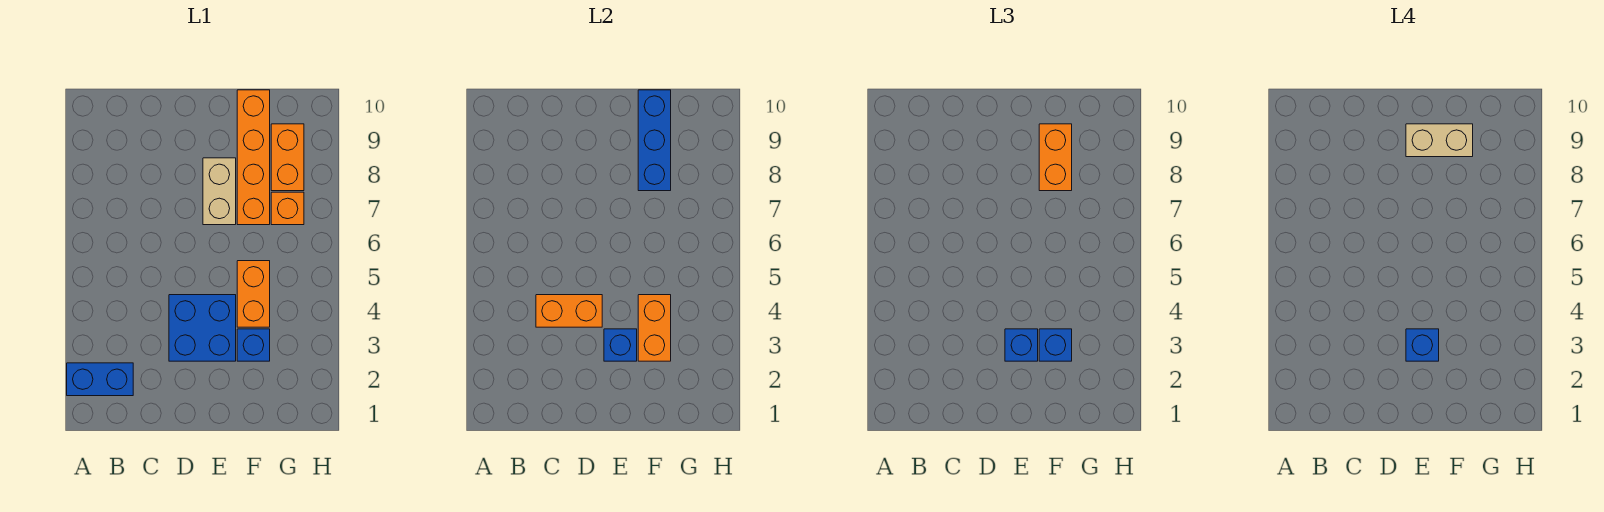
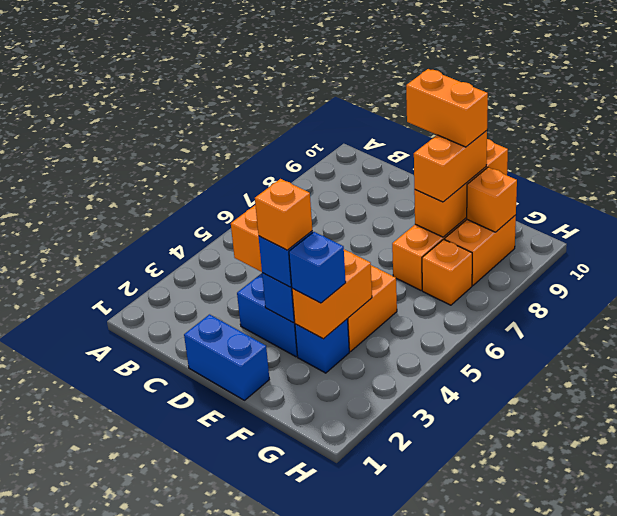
blue brick A2:B2 level 1 -> blue brick D1:E1 level 1
blue brick E3 level 4 -> orange brick E3 level 4
tan brick E7:E8 level 1 -> none
tan brick E9:F9 level 4 -> orange brick E9:F9 level 4
blue brick F8:F10 level 2 -> orange brick F8:F10 level 2
none -> orange brick G9 level 2

